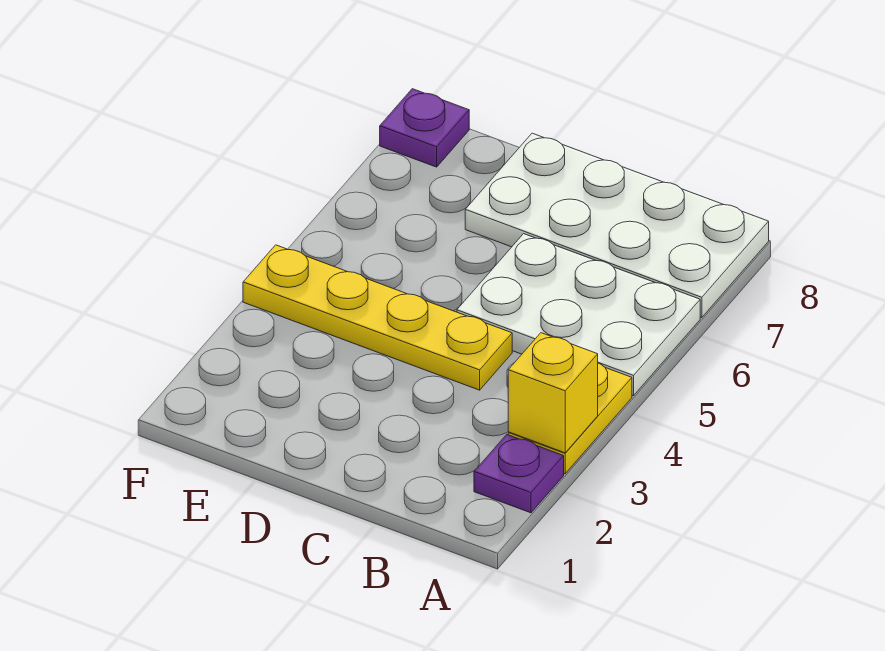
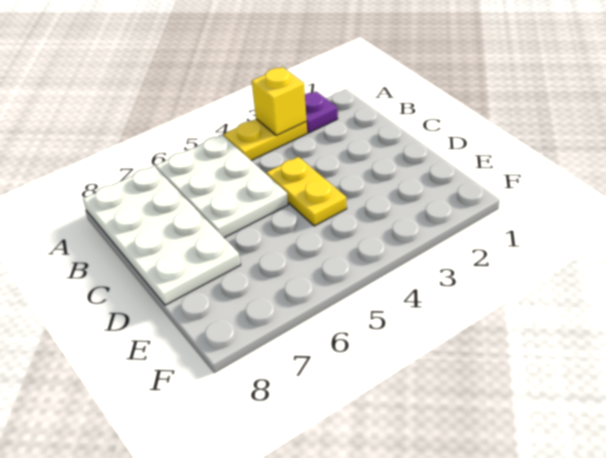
yellow plate C4:F4 level 1 -> yellow plate C4:D4 level 1
purple plate F8 level 1 -> none

